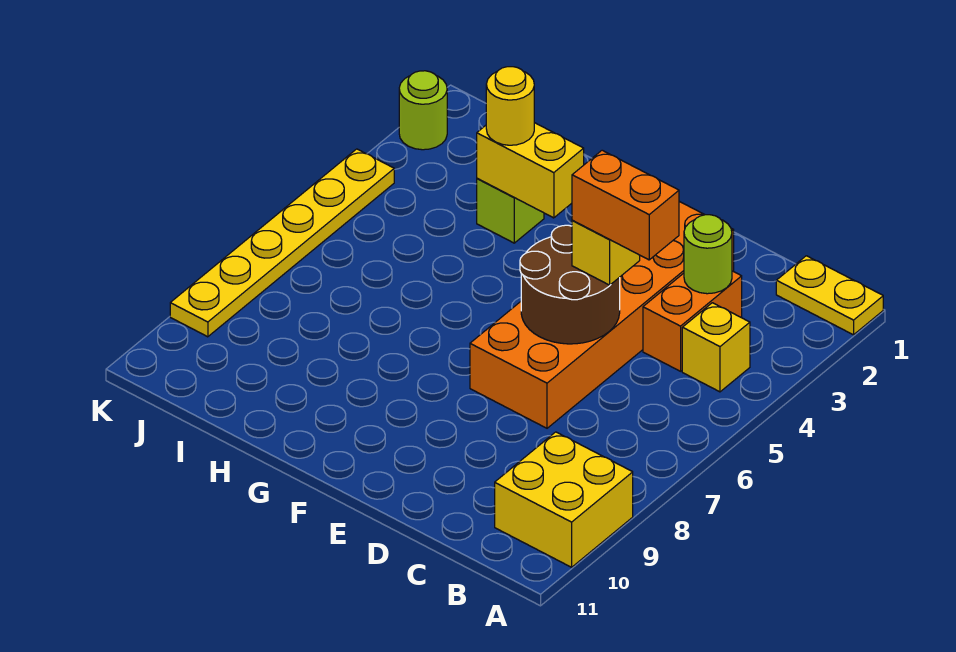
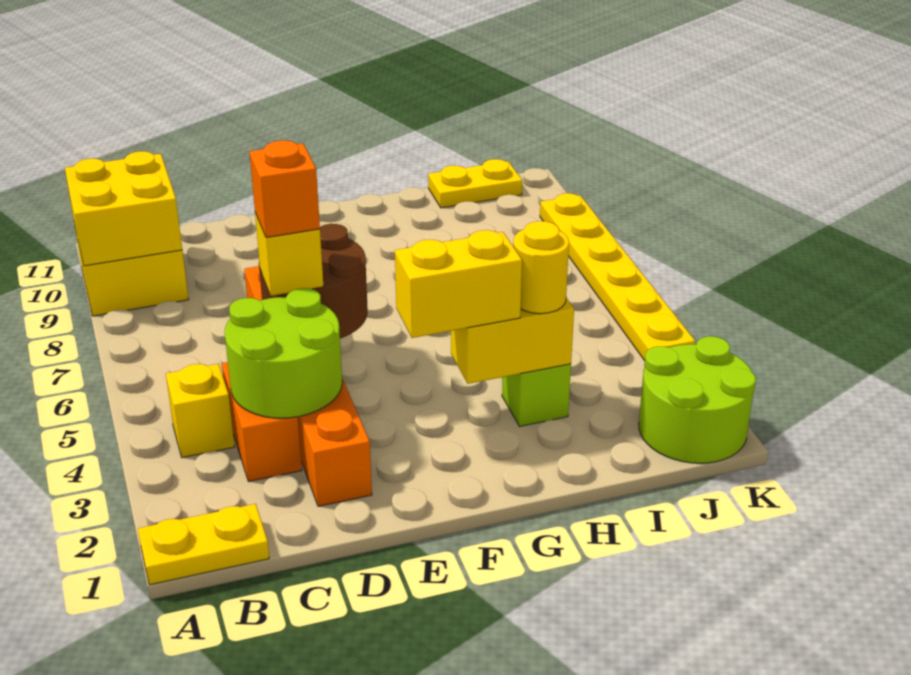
none -> yellow brick A9:B10 level 2
lime round brick C3 level 2 -> lime round brick C3:D4 level 2
orange brick C5:D5 level 4 -> orange brick D5 level 4
orange brick D2:E7 level 1 -> orange brick D2:D7 level 1
none -> yellow brick F3:G3 level 3
none -> yellow plate I11:J11 level 1
lime round brick K2 level 1 -> lime round brick J1:K2 level 1

